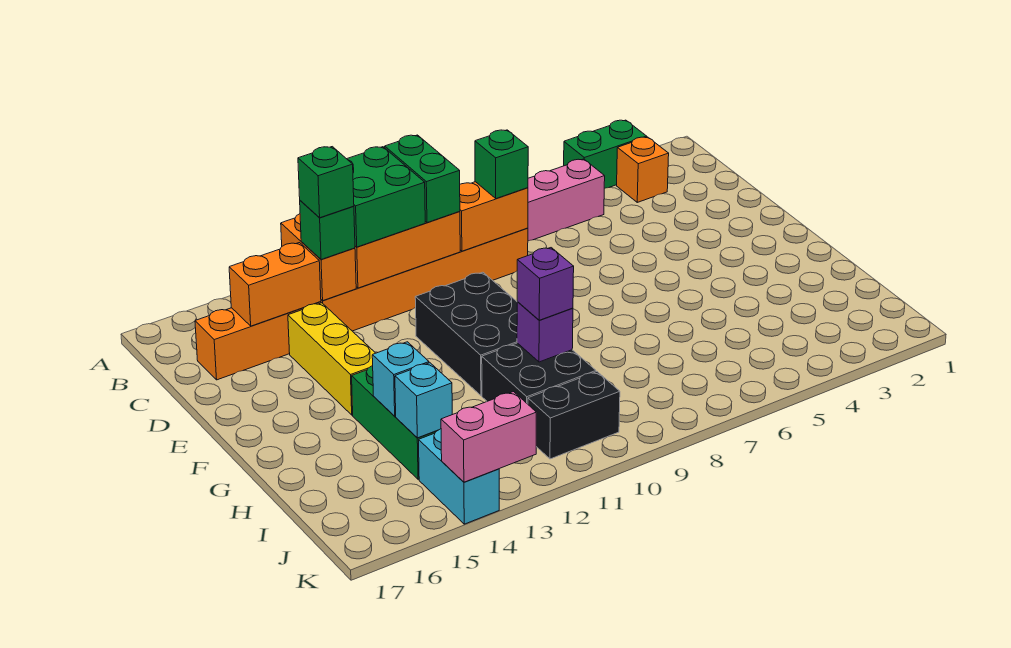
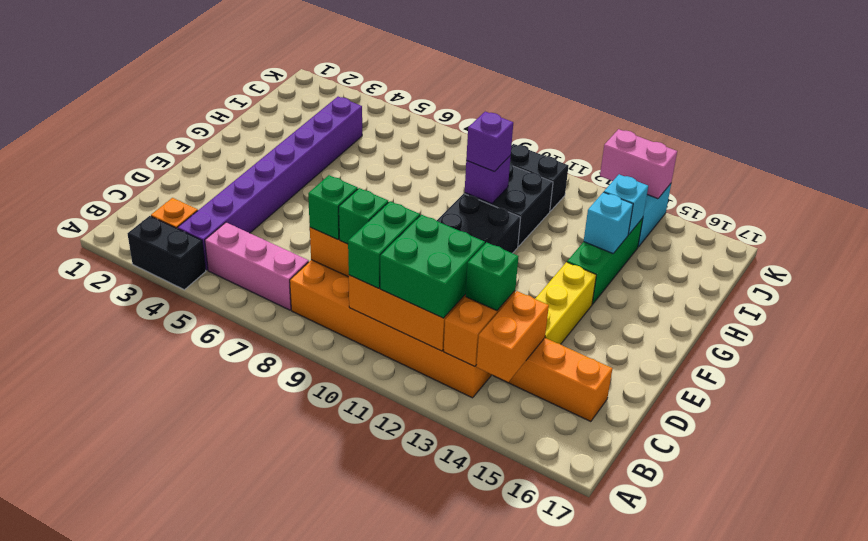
green brick A3:A4 level 1 -> black brick A3:A4 level 1
none -> purple brick B4:I4 level 1
green brick C13 level 4 -> green brick C9 level 3
orange brick C14:C15 level 2 -> orange brick B14:C14 level 2

